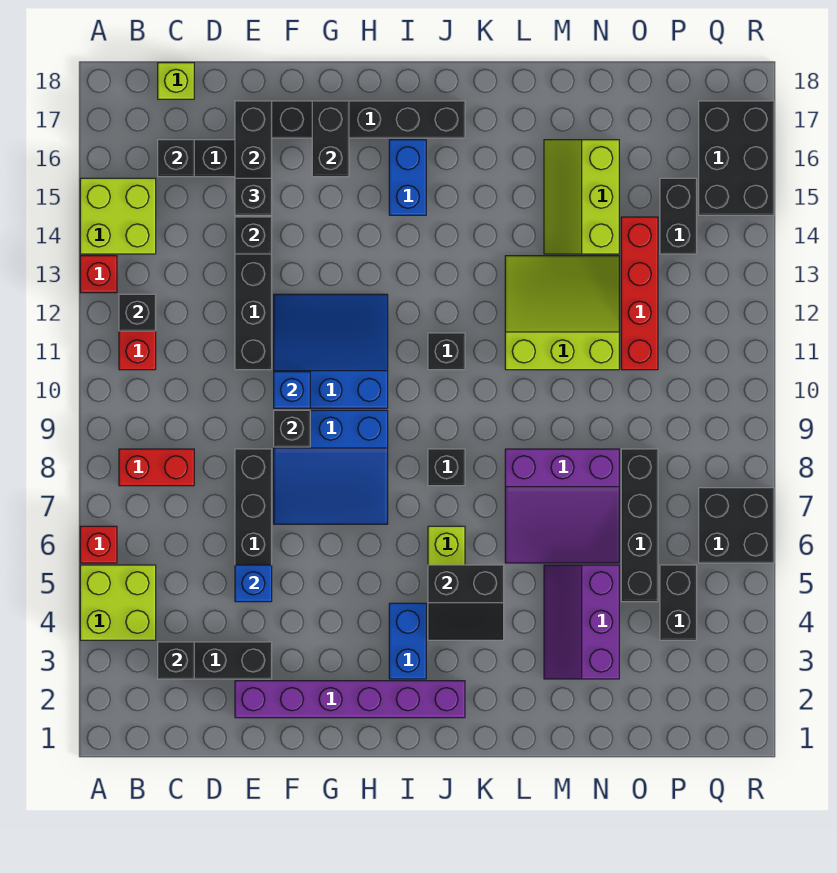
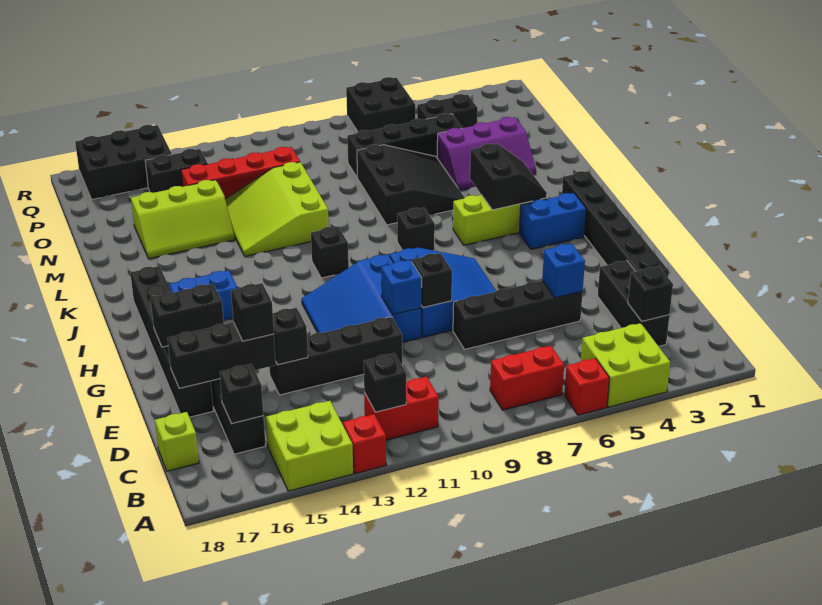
red brick B8:C8 level 1 -> red brick B7:B8 level 1
purple brick E2:J2 level 1 -> black brick E2:J2 level 1
purple slope L6:N8 level 1 top 8 -> black slope L6:N8 level 1 top 8

